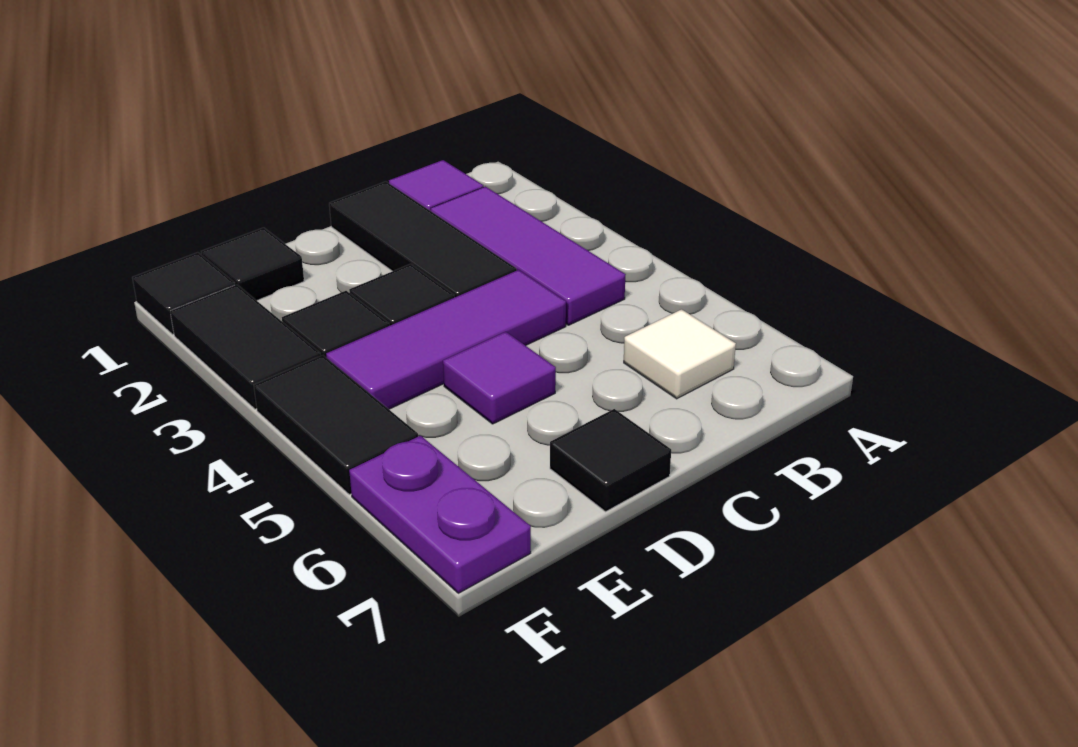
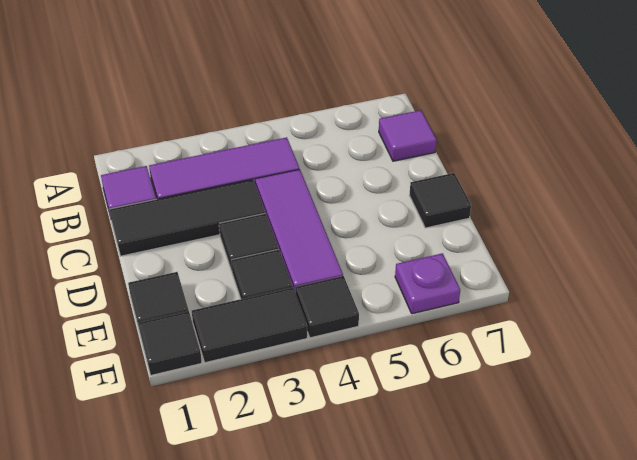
white tile B6 level 1 -> none
purple tile D5 level 1 -> purple tile B7 level 1
black tile F4:F5 level 1 -> black tile F4 level 1
purple plate F6:F7 level 1 -> purple plate F6 level 1

